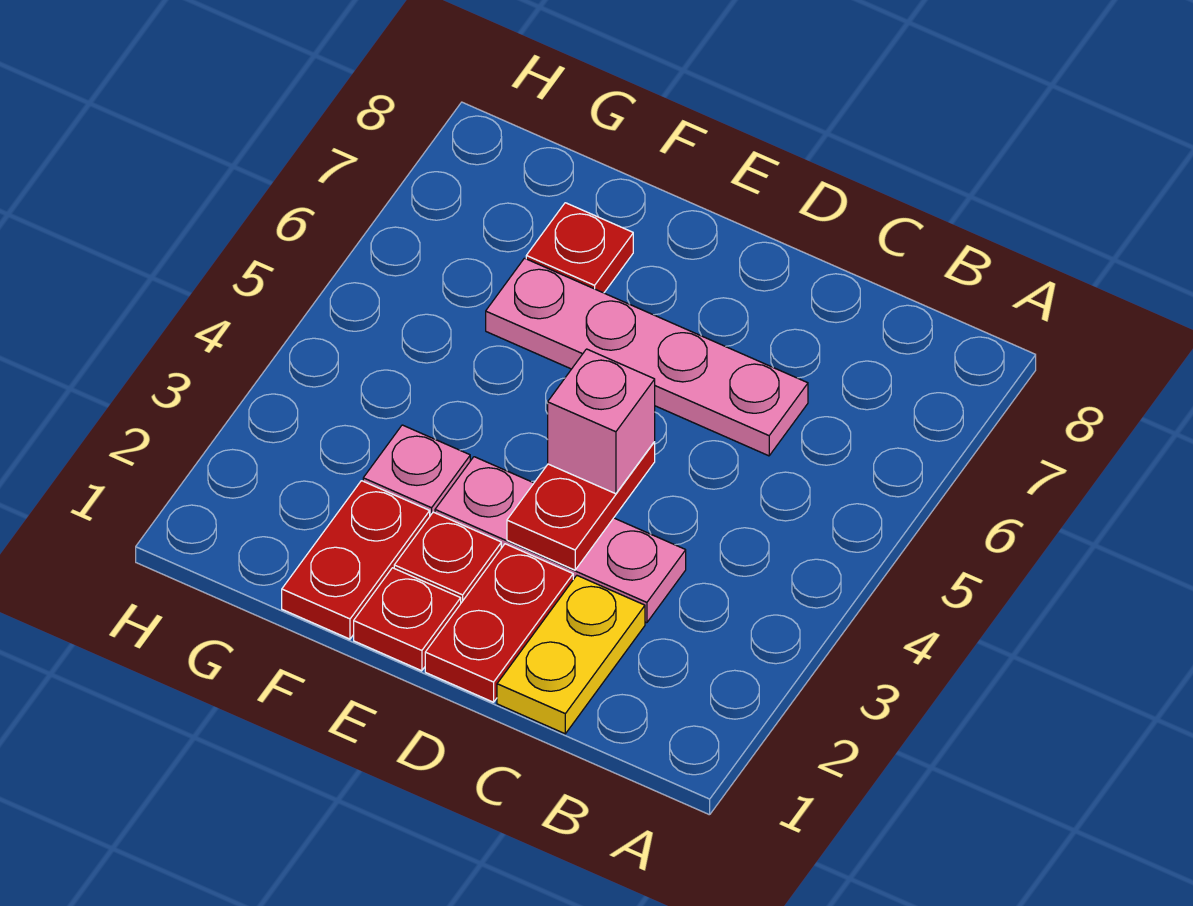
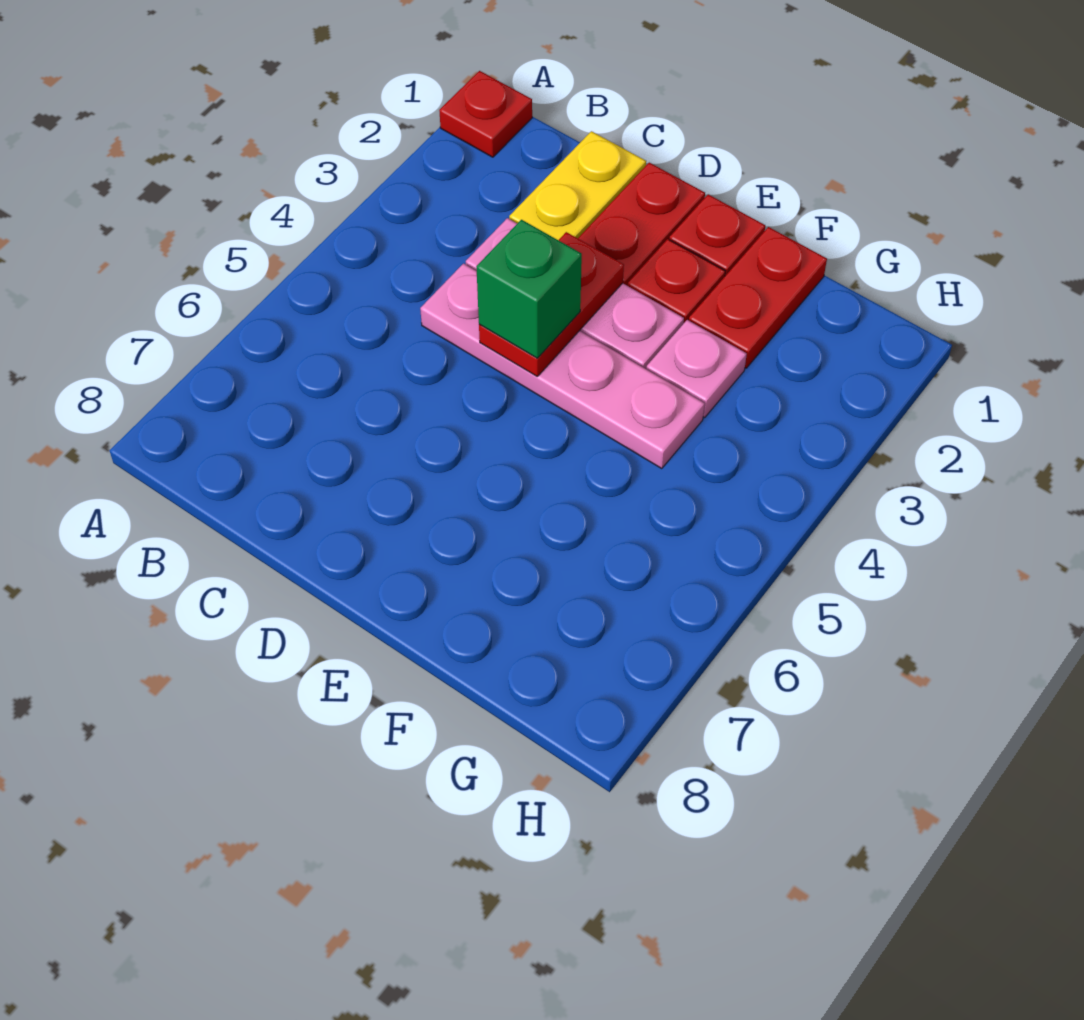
pink plate C6:F6 level 1 -> pink plate C4:F4 level 1
pink brick D4 level 3 -> green brick D4 level 3
red plate F7 level 1 -> red plate A1 level 1

